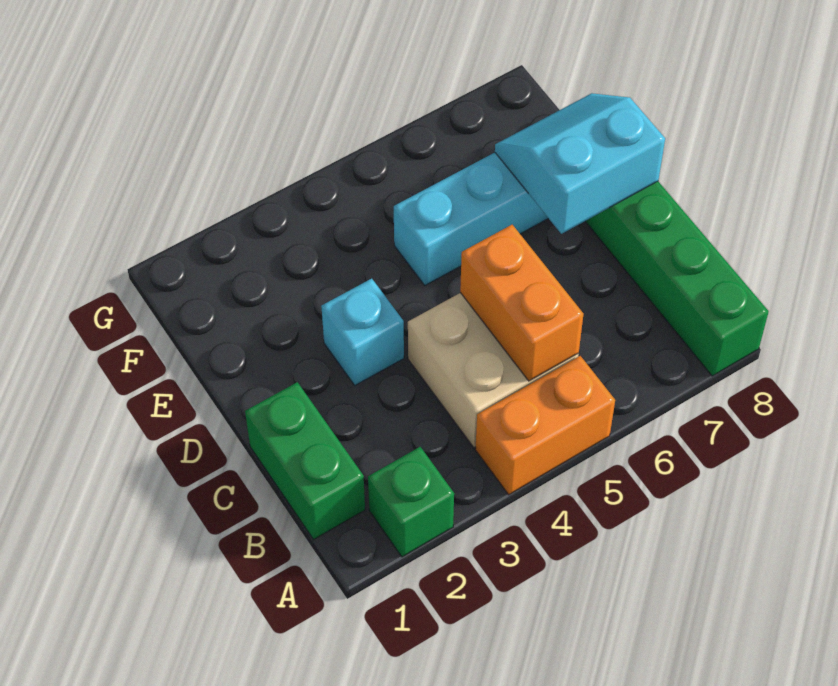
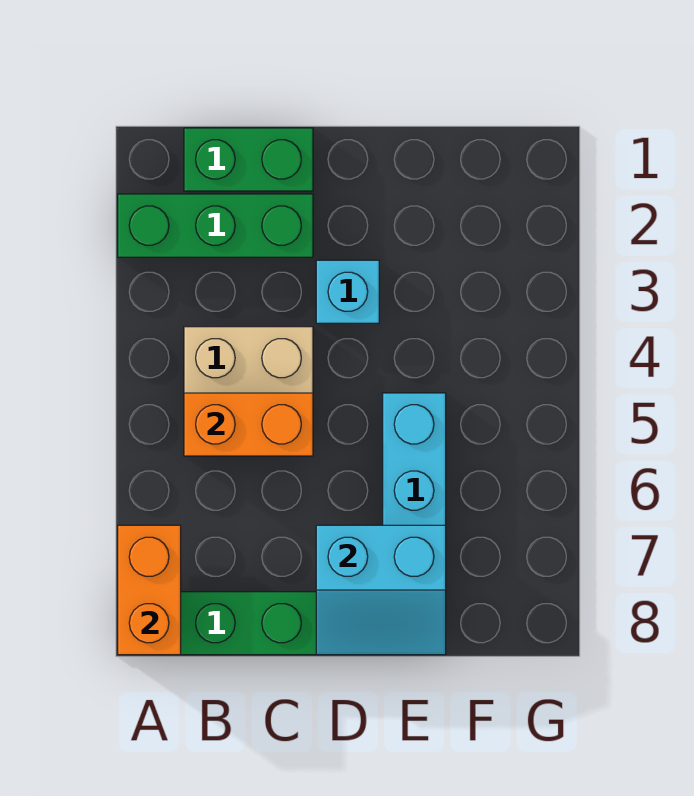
green brick A2 level 1 -> green brick A2:C2 level 1
orange brick A4:A5 level 1 -> orange brick A7:A8 level 2
cyan slope D7:E8 level 2 top D -> cyan slope D7:E8 level 2 top 7

